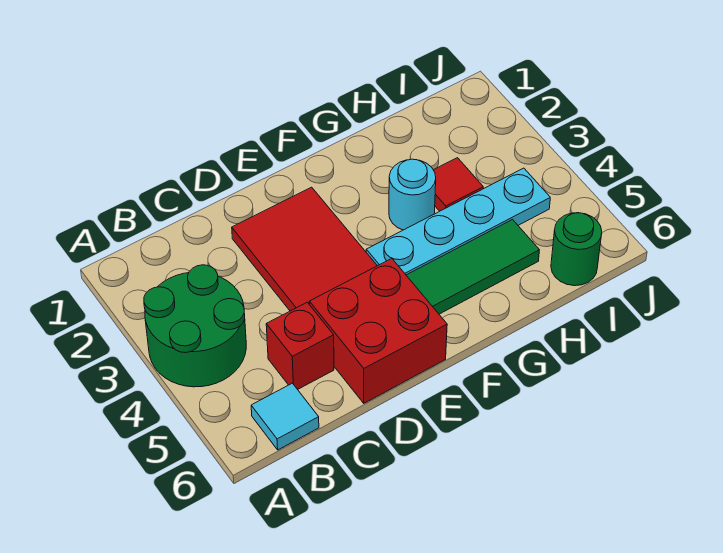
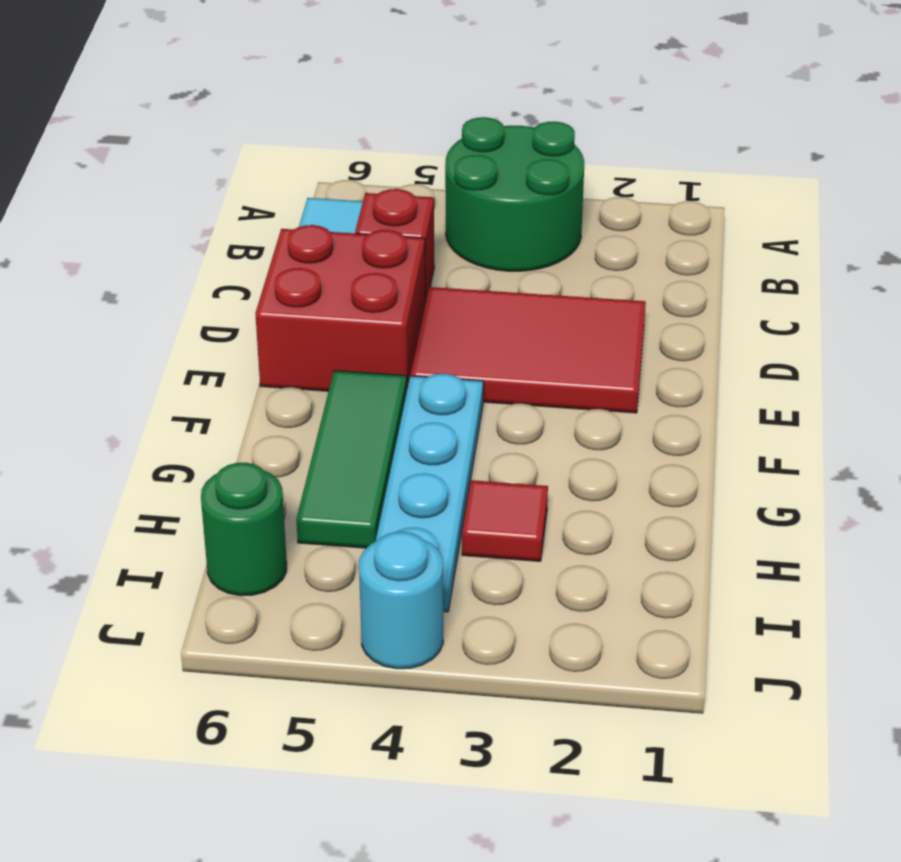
cyan round brick G3 level 1 -> cyan round brick J4 level 1

